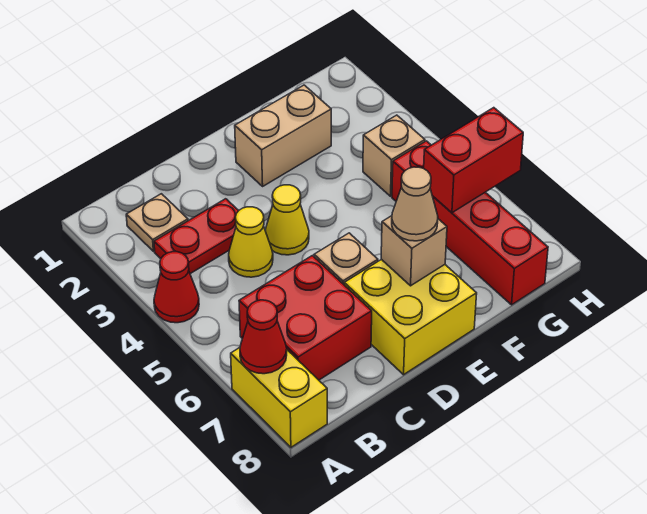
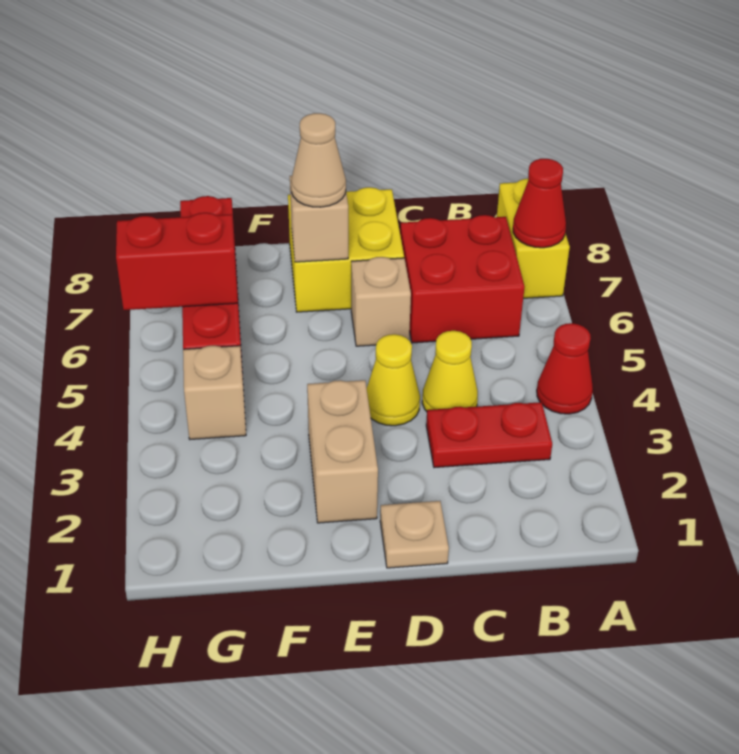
tan plate B2 level 1 -> tan plate D1 level 1
tan brick E2:F2 level 1 -> tan brick E2:E3 level 1

